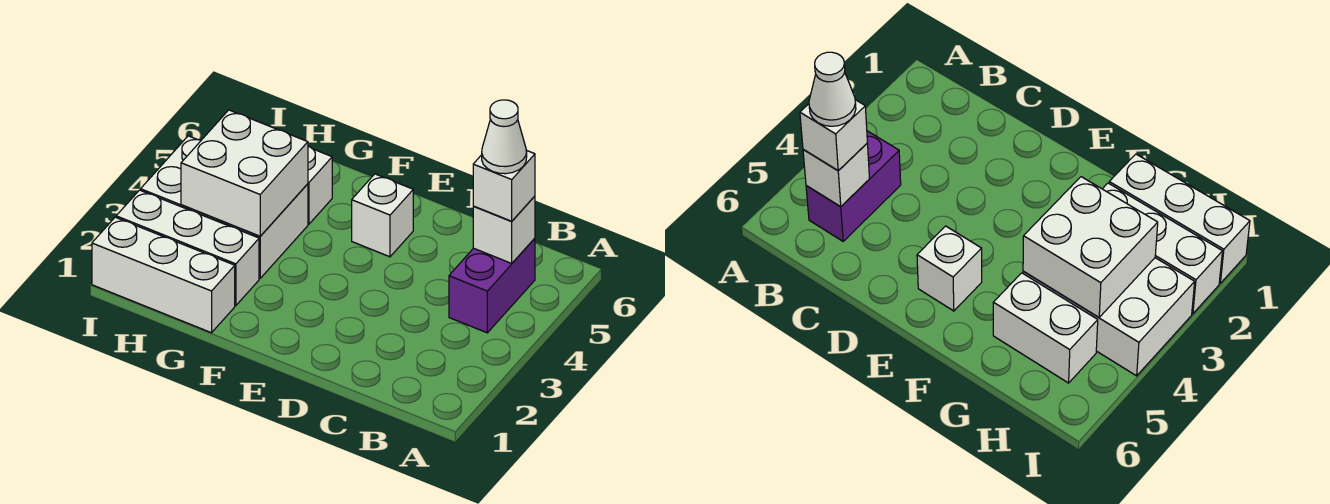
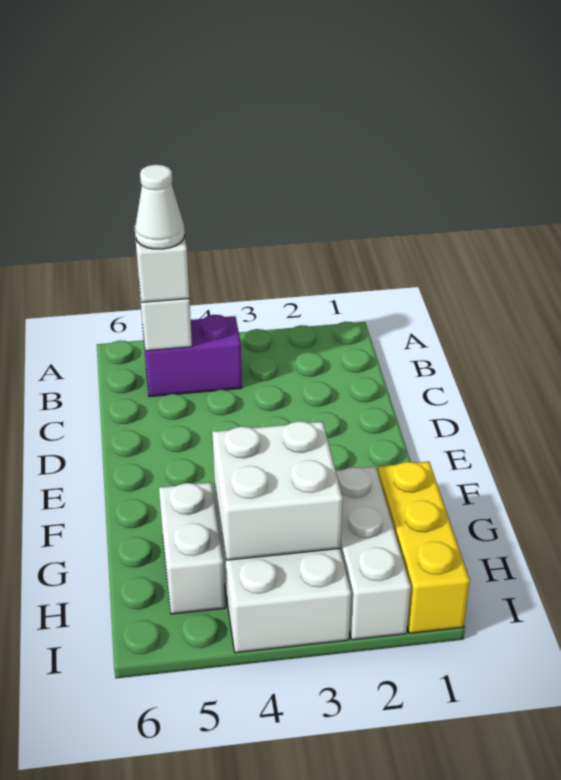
white brick E5 level 1 -> none
white brick G1:I1 level 1 -> yellow brick G1:I1 level 1

